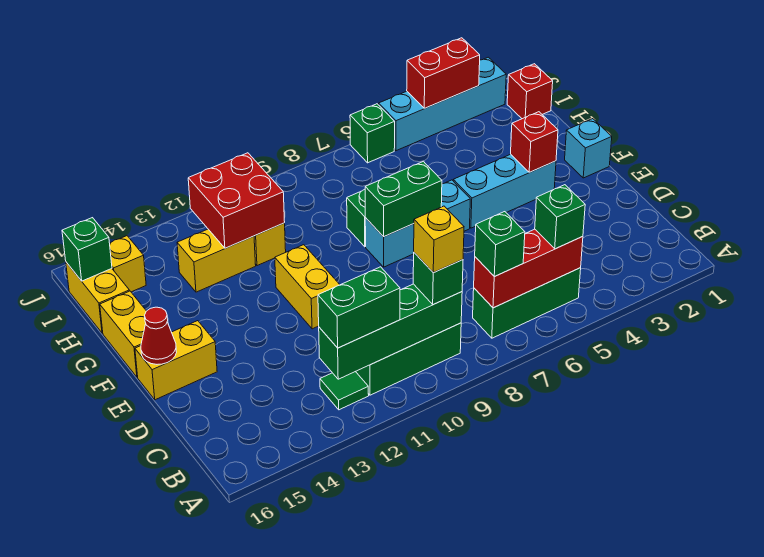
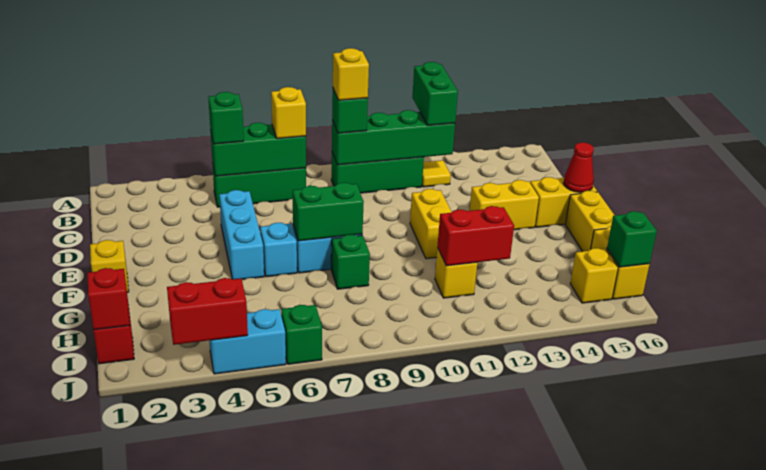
red brick B5:B7 level 2 -> green brick B5:B7 level 2
green brick B7 level 3 -> yellow brick B7 level 3
green brick B11:B12 level 3 -> green brick A12:B12 level 3
green tile B12 level 1 -> yellow tile B12 level 1
cyan brick F1 level 1 -> yellow brick F1 level 1
cyan brick F3:F5 level 1 -> cyan brick D5:F5 level 1
red brick F3 level 2 -> red brick I1 level 2
red brick H11:I12 level 2 -> red brick H11:H12 level 2
yellow brick H12:H13 level 1 -> yellow brick E13:E14 level 1
cyan brick J2:J5 level 1 -> cyan brick J4:J5 level 1

